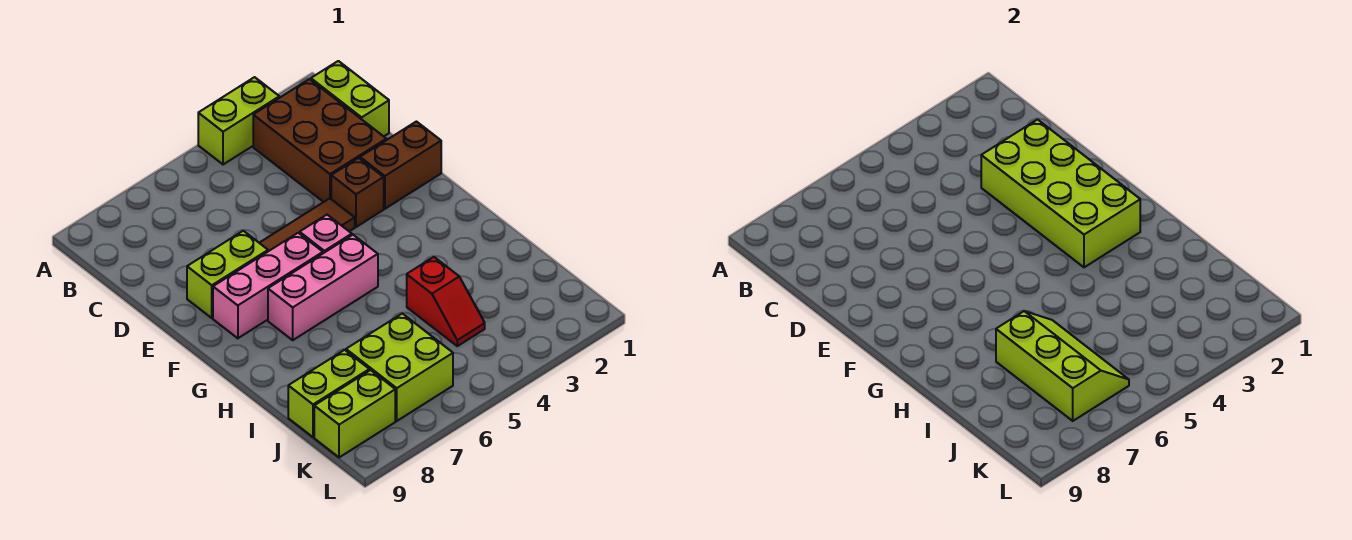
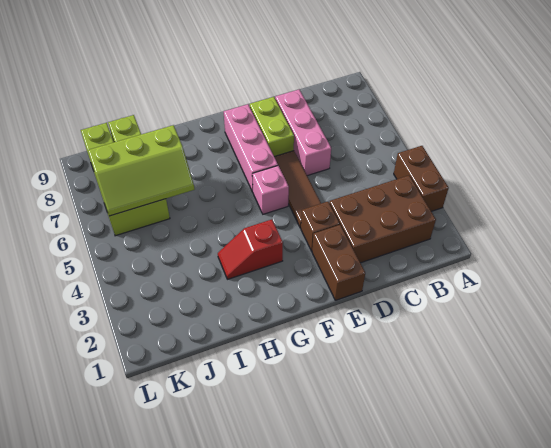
lime brick A3:A4 level 1 -> brown brick A3:A4 level 1
lime brick B1:C1 level 1 -> none
lime brick D2:G3 level 2 -> none
pink brick G5:G7 level 1 -> pink brick D6:D8 level 1
red slope I4:J4 level 1 top I -> red slope G3:H3 level 1 top G

